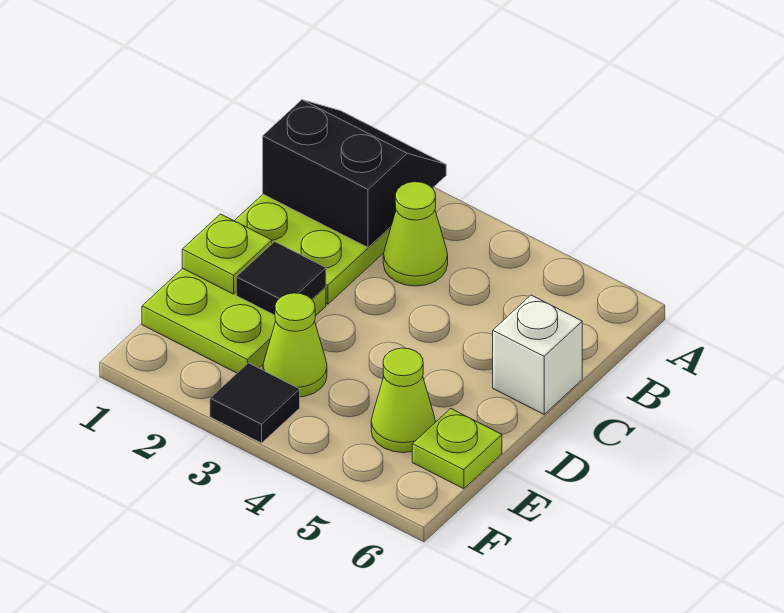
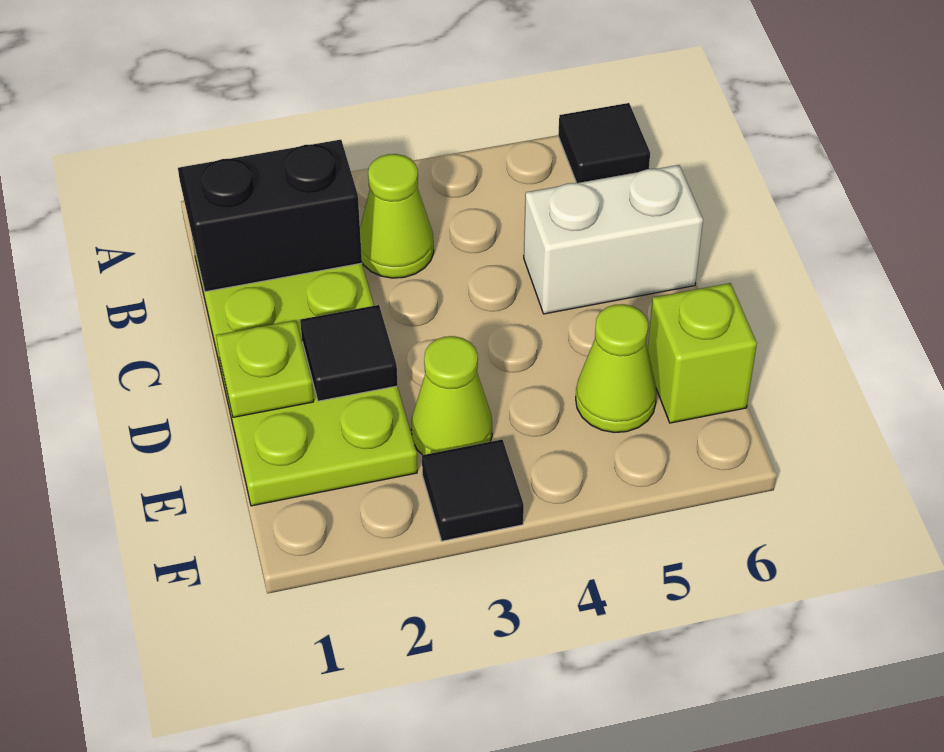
none -> black tile A6 level 1
white brick C6 level 1 -> white brick C5:C6 level 1
lime plate E6 level 1 -> lime brick E6 level 1

